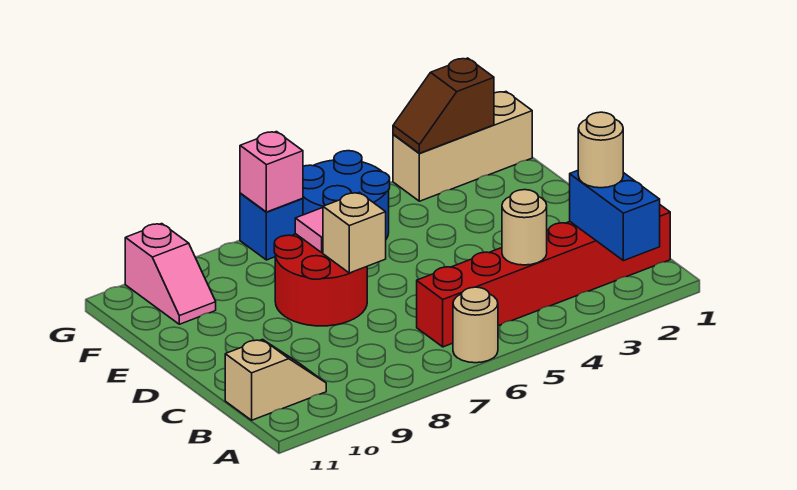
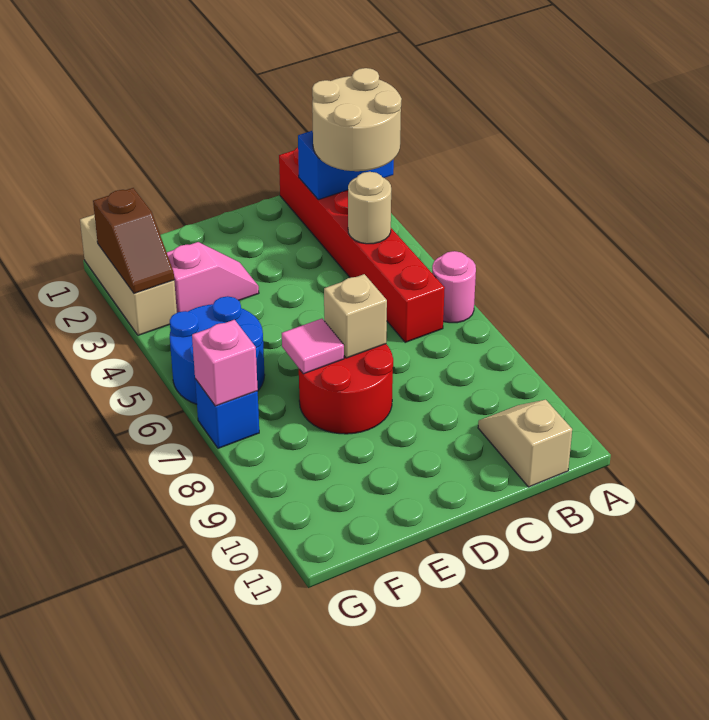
tan round brick A6 level 1 -> pink round brick A6 level 1
tan round brick B2 level 3 -> tan round brick A2:B3 level 3
pink slope F10:G10 level 1 top G -> pink slope E3:F3 level 1 top F

